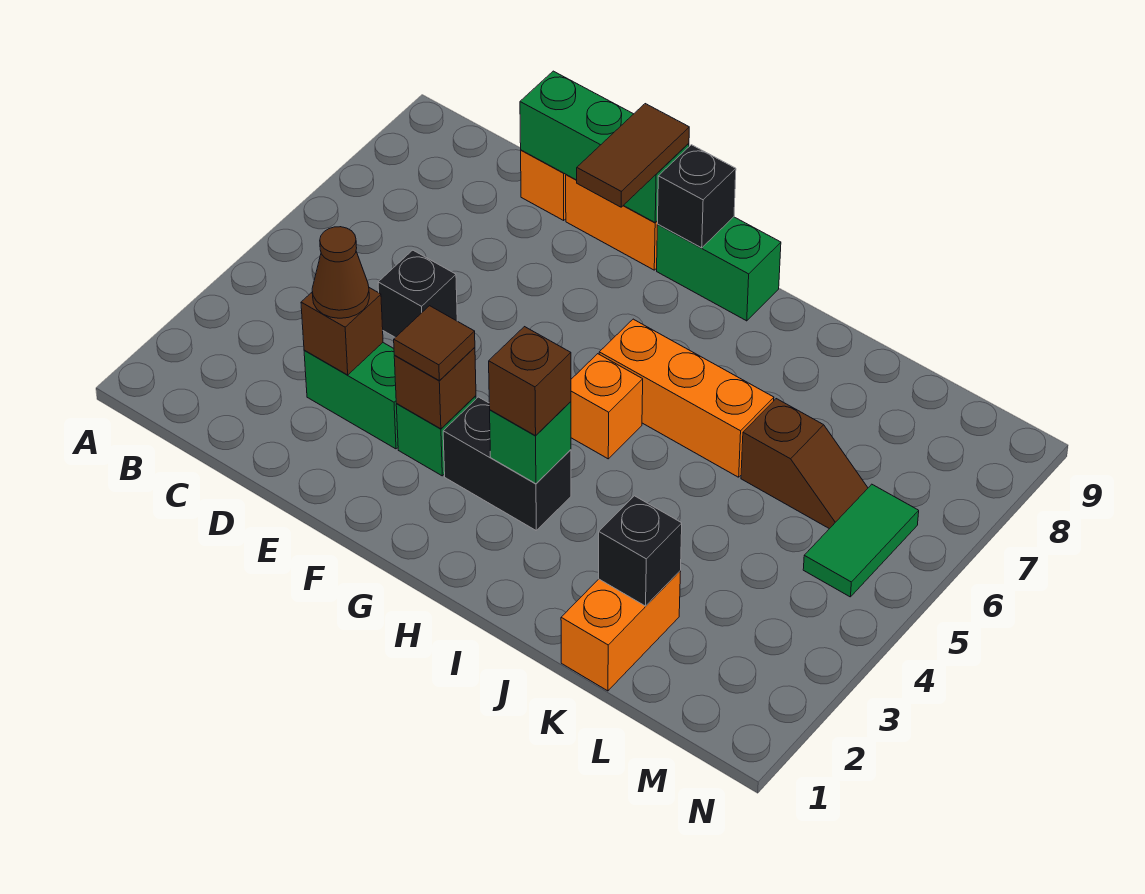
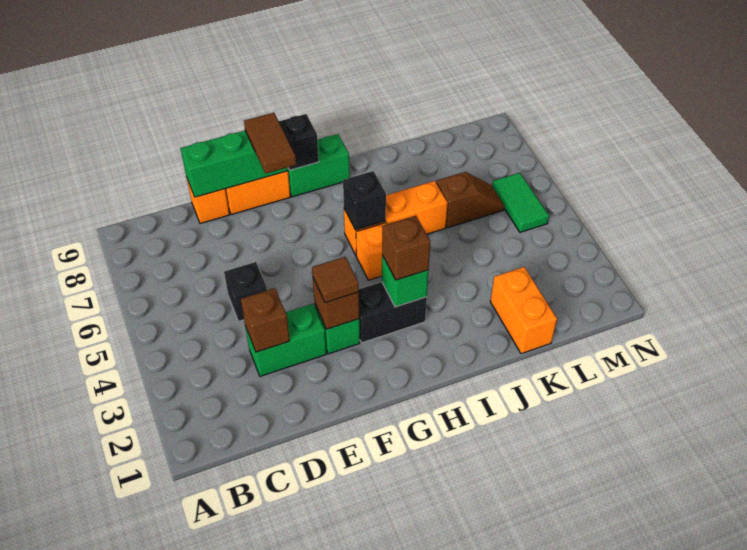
brown cone D3 level 3 -> none
black brick K2 level 2 -> black brick H6 level 2

